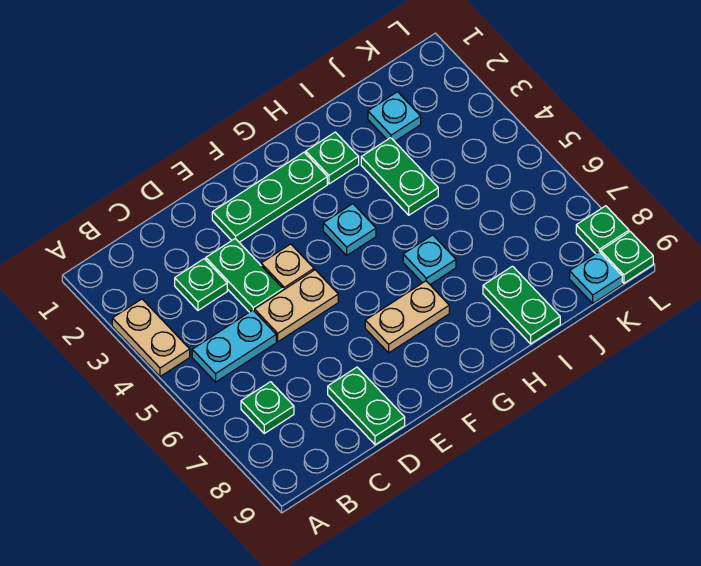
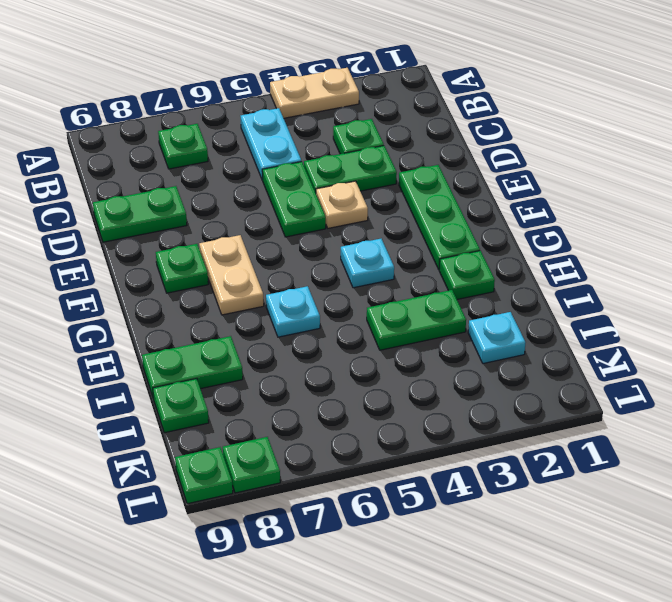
tan plate D5:E5 level 1 -> green plate D5:E5 level 1
none -> green plate F8 level 1
none -> green plate J9 level 1
cyan plate K9 level 1 -> none

